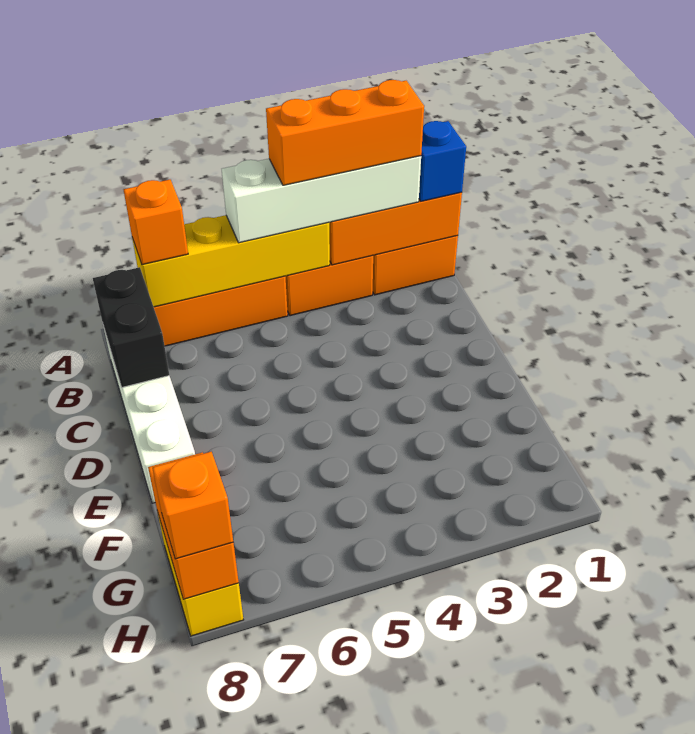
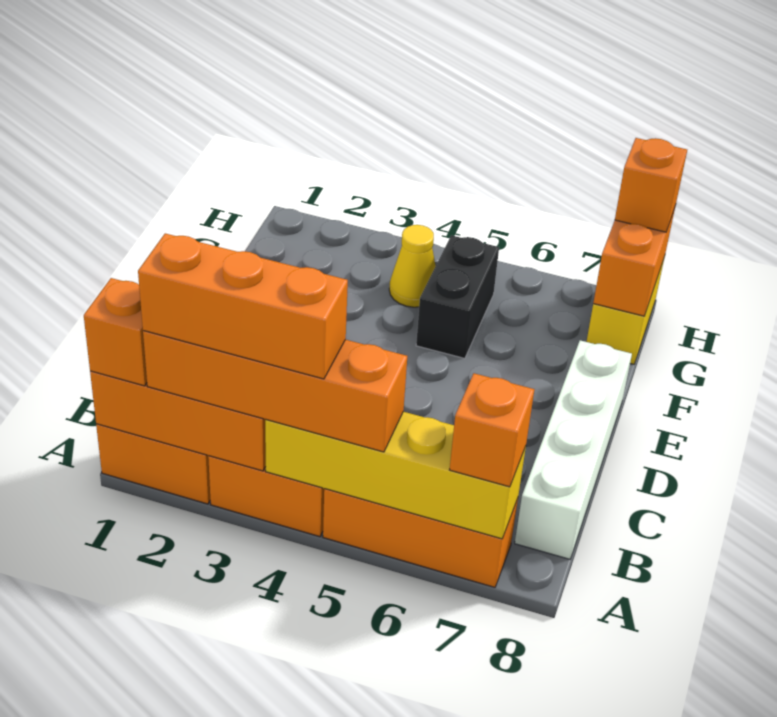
blue brick A1 level 3 -> orange brick A1 level 3
white brick A2:A5 level 3 -> orange brick A2:A5 level 3
black brick B8:C8 level 2 -> black brick F5:G5 level 1
none -> yellow cone G4 level 1

